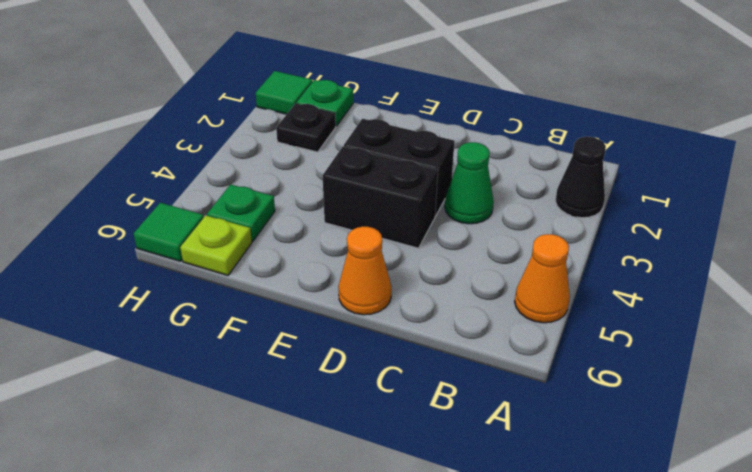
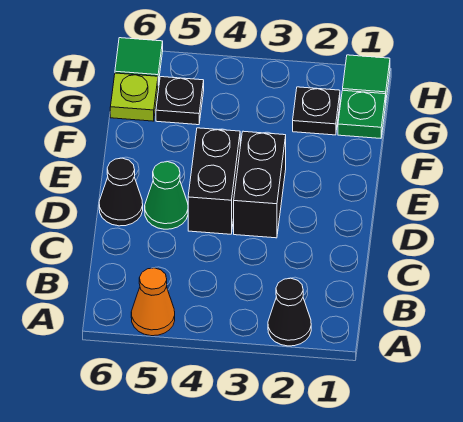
green cone C3 level 1 -> green cone D5 level 1
orange cone D6 level 1 -> black cone D6 level 1
green plate G5 level 1 -> black plate G5 level 1

